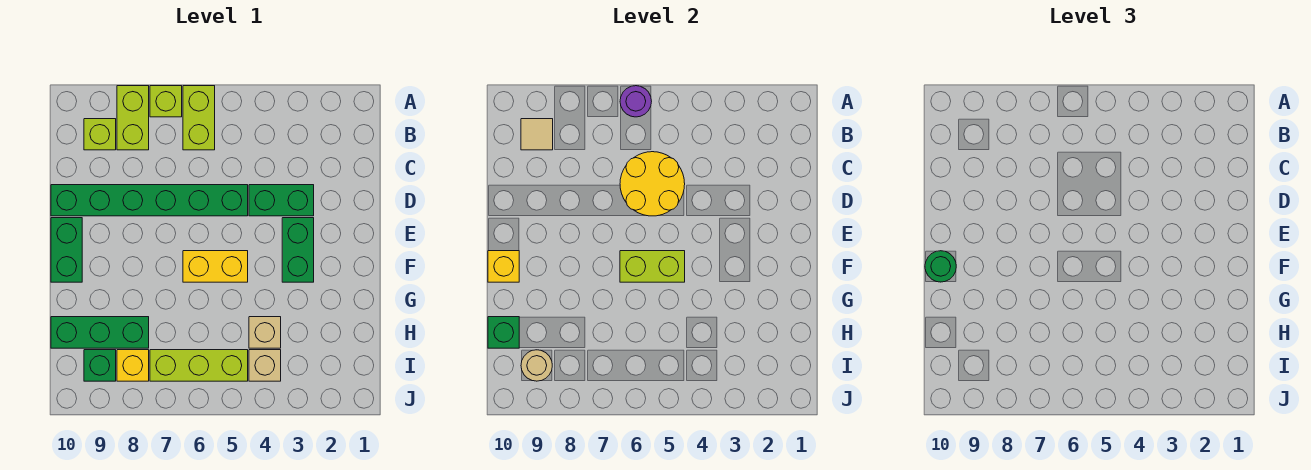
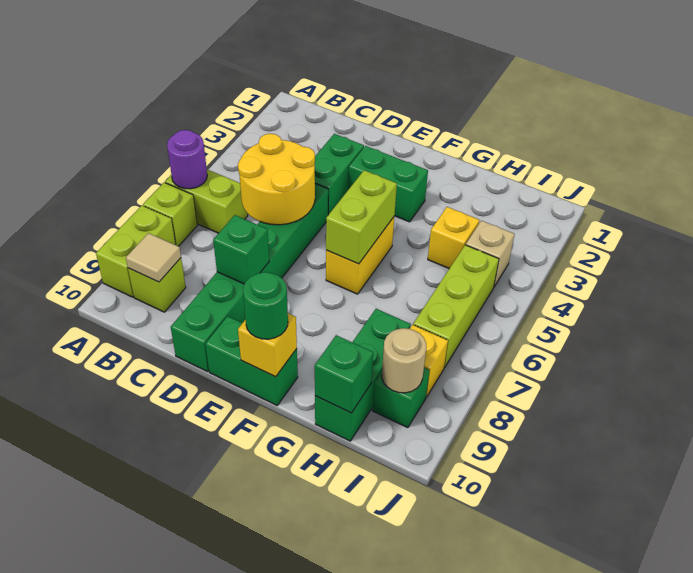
lime brick A8:B8 level 1 -> lime brick A8:A9 level 1
none -> green brick D8 level 2
tan brick H4 level 1 -> yellow brick H4 level 1

